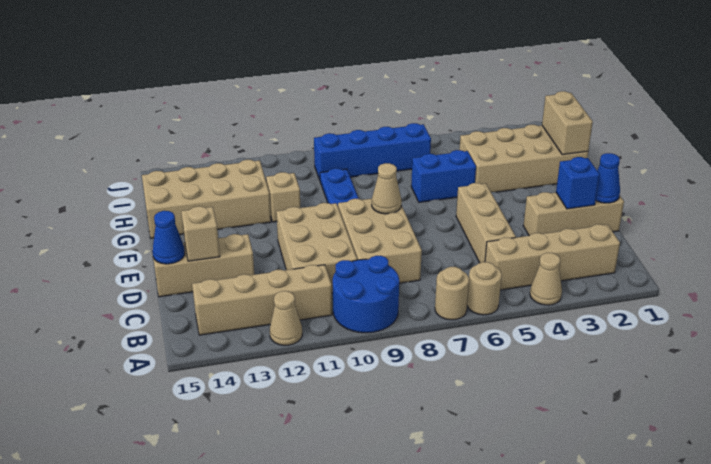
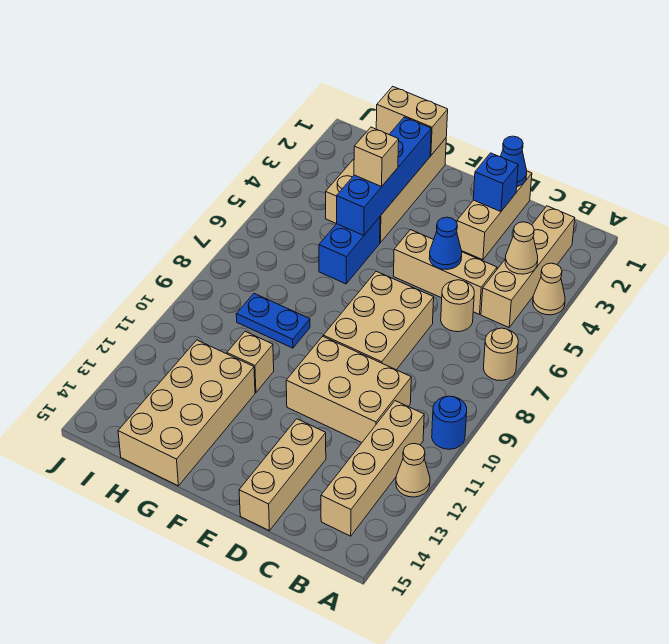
tan round brick A6 level 1 -> tan round brick C6 level 1
blue round brick A9:B10 level 1 -> blue round brick A10 level 1
tan brick C8:E9 level 1 -> tan brick D7:E9 level 1
tan brick D14 level 2 -> tan brick G4 level 3
blue cone D15 level 2 -> blue cone D5 level 2
tan cone E8 level 2 -> tan cone B4 level 2
blue brick I6:I9 level 1 -> blue brick G2:G5 level 2

